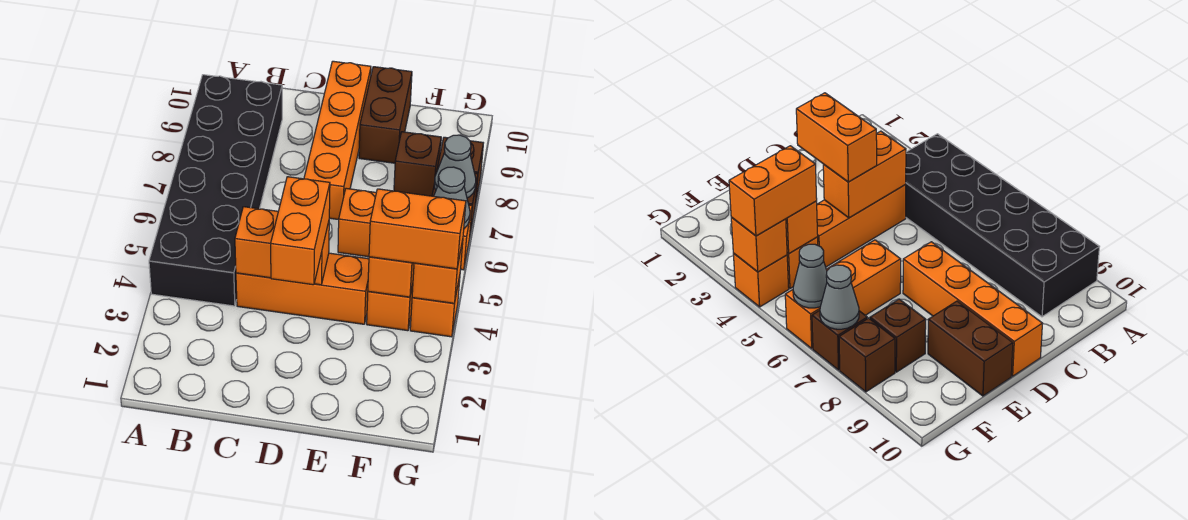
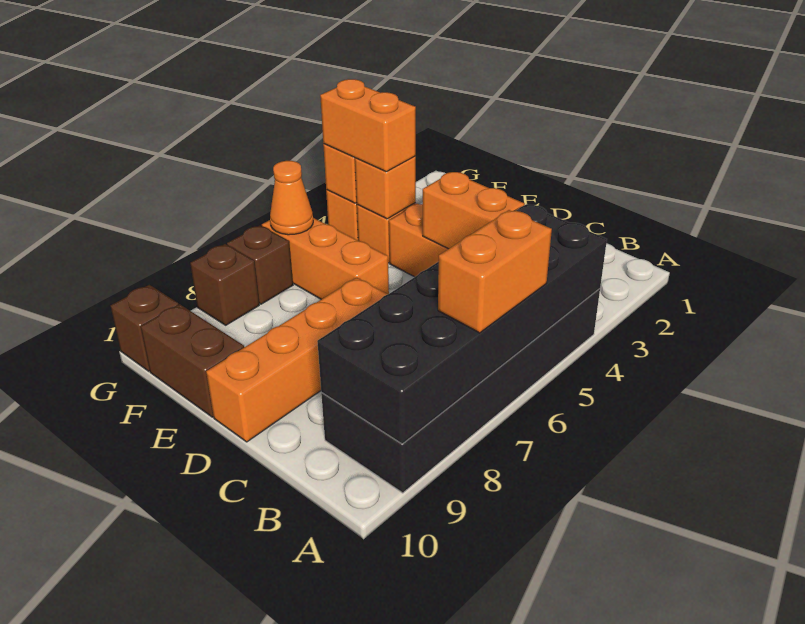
none -> black brick A4:B9 level 2
orange brick D3:D4 level 3 -> orange brick A6:A7 level 3
brown brick E9:E10 level 1 -> brown brick E10:F10 level 1
brown brick F8 level 1 -> brown brick G10 level 1
grey cone G6 level 2 -> orange cone G6 level 2
grey cone G7 level 2 -> none

